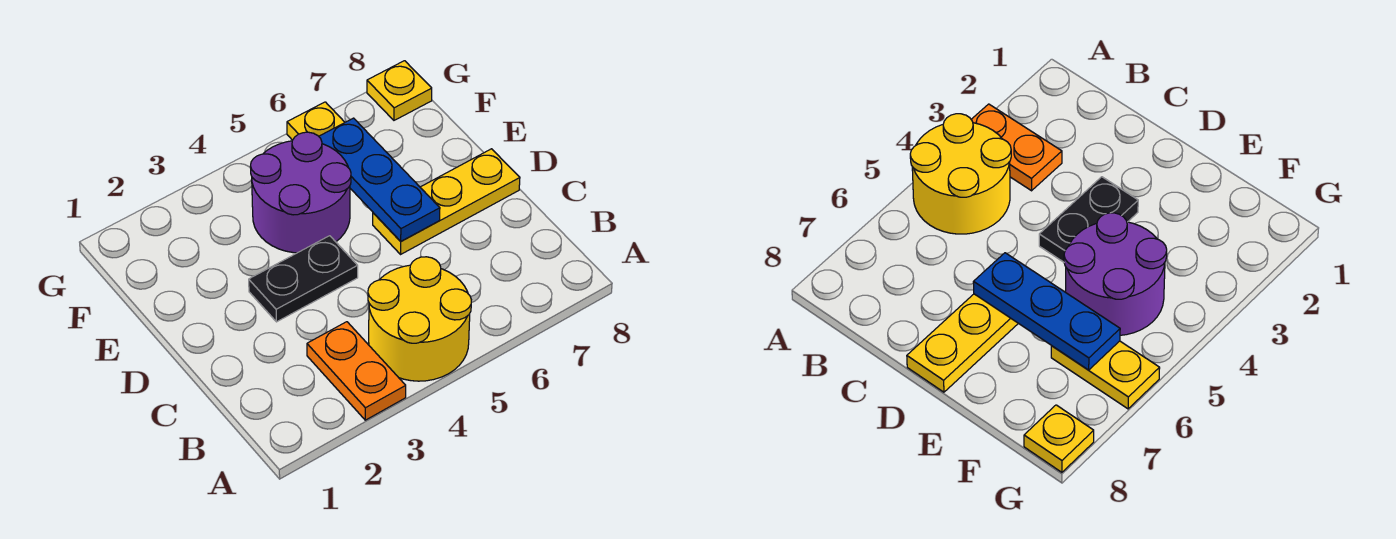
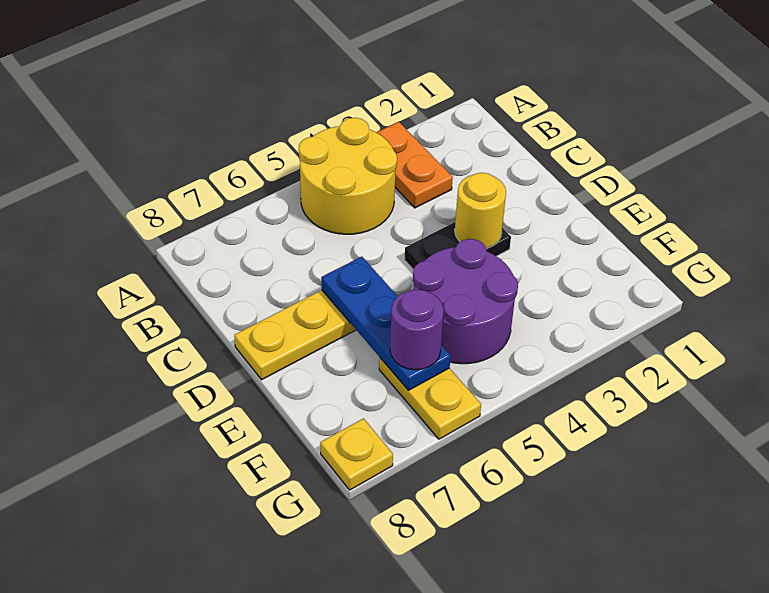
none -> yellow round brick D3 level 2
none -> purple round brick F6 level 3

